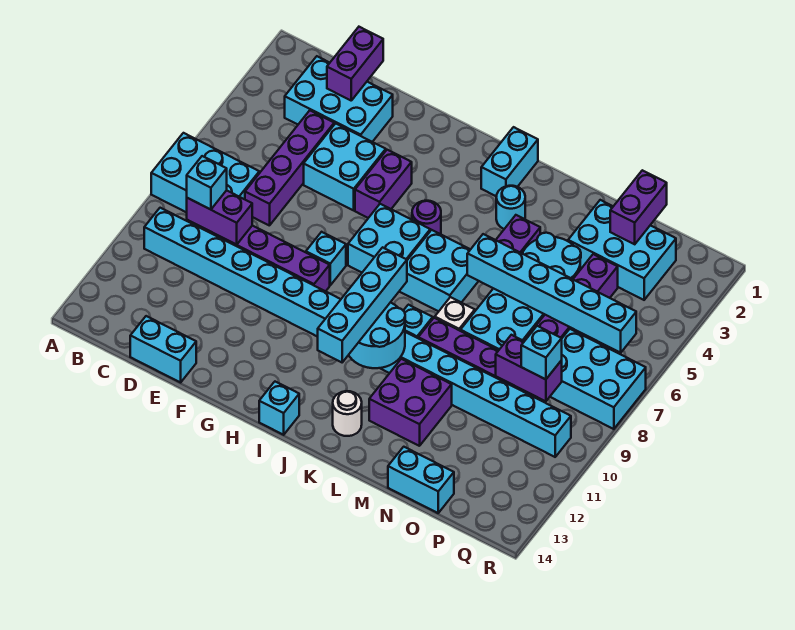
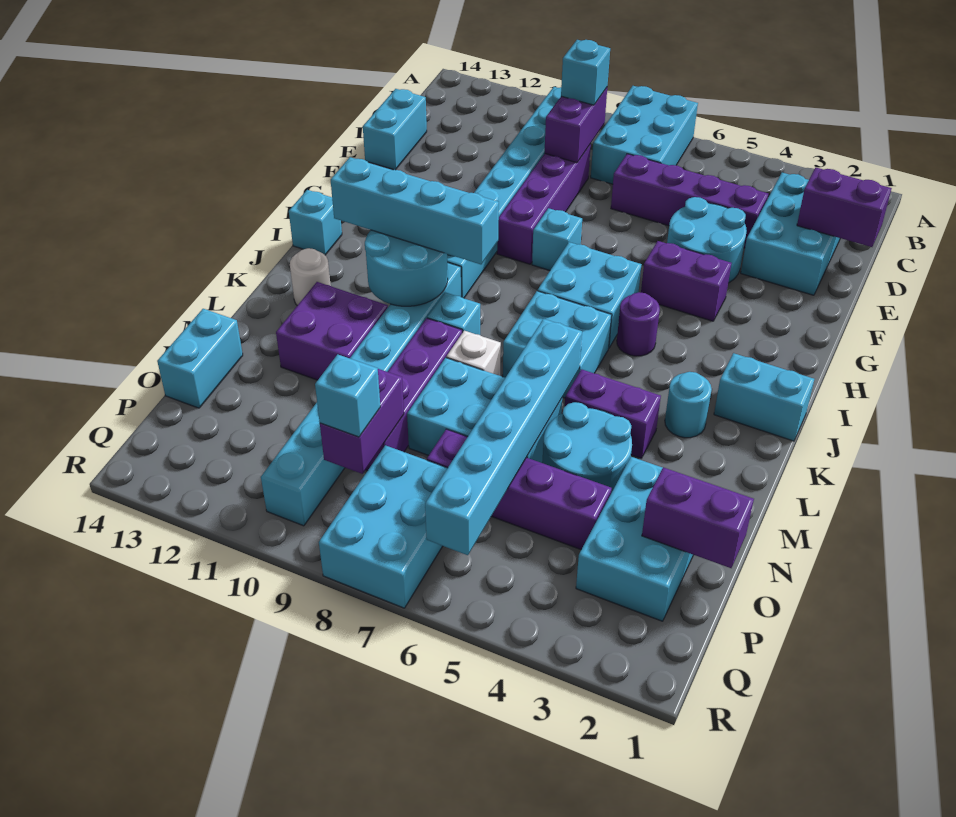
cyan brick E4:F5 level 1 -> cyan round brick E4:F5 level 1

